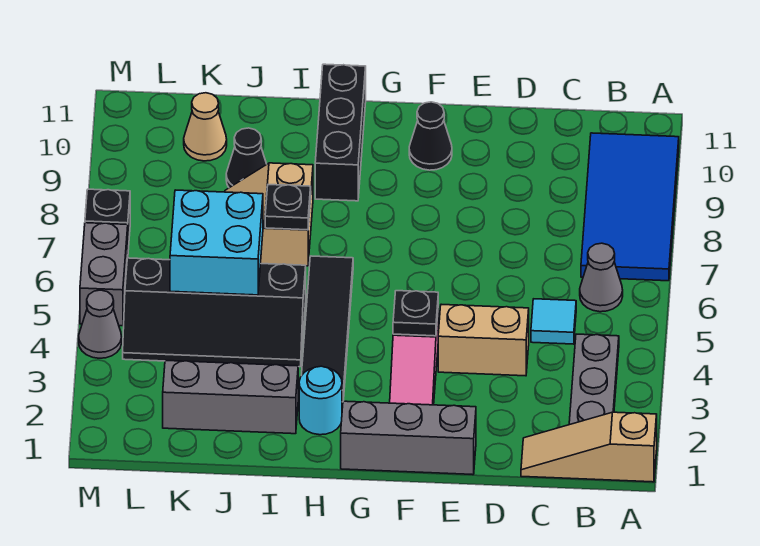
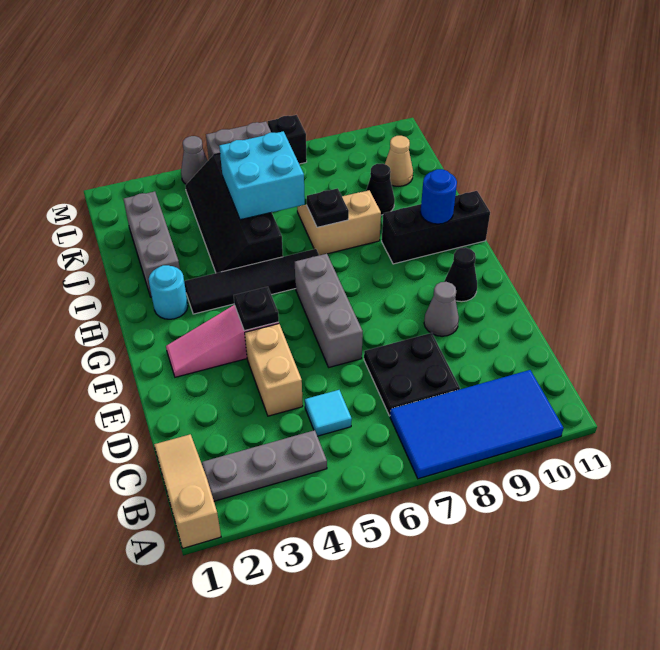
grey cone B6 level 1 -> grey cone E9 level 1
none -> black plate C7:D8 level 1
grey brick E1:G1 level 1 -> grey brick E6:G6 level 1
none -> blue round brick H10 level 2

